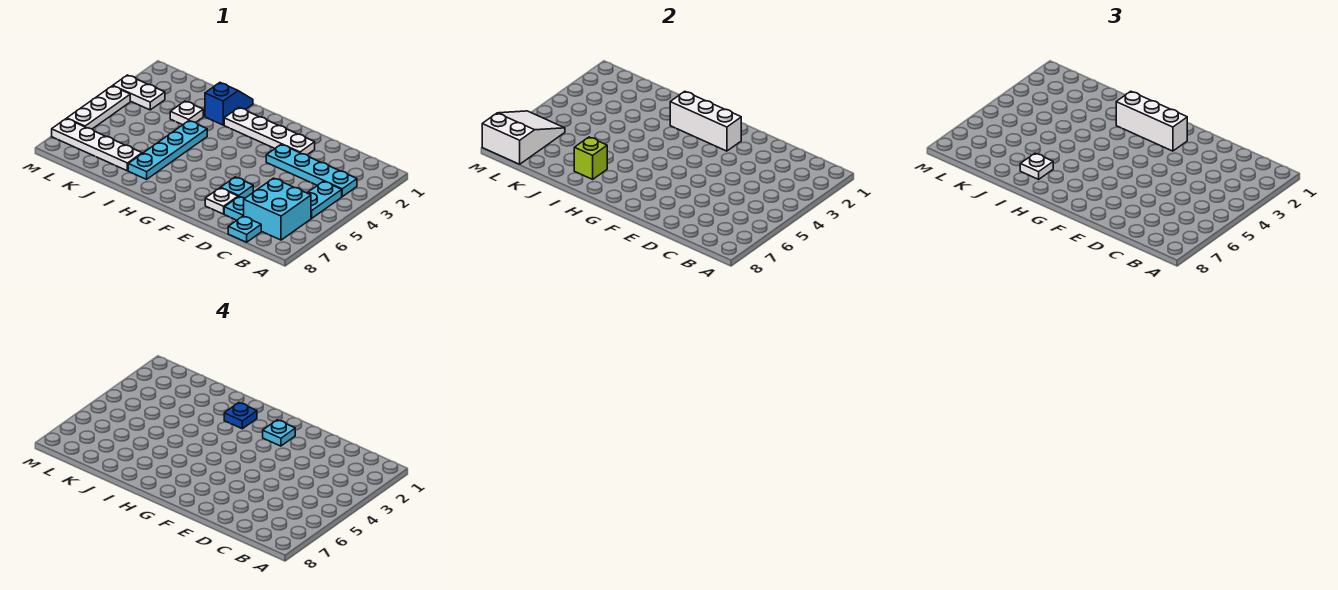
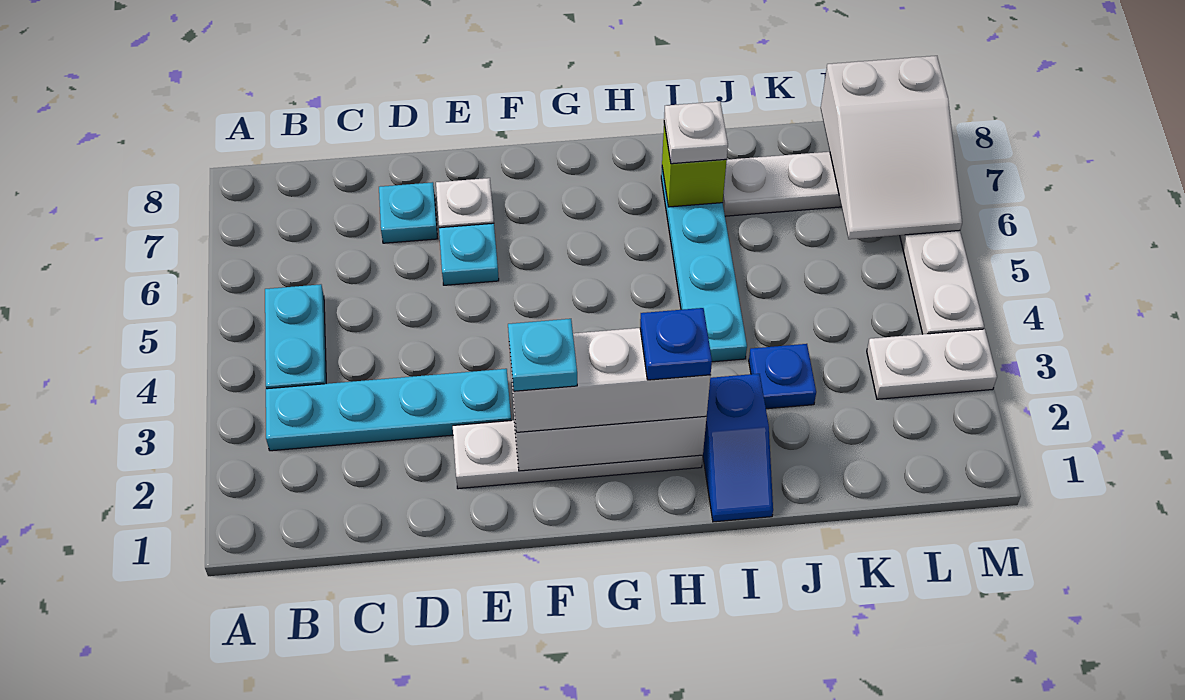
cyan brick B6:C7 level 1 -> none
cyan plate C8 level 1 -> none
white plate J3 level 1 -> blue plate J3 level 1

